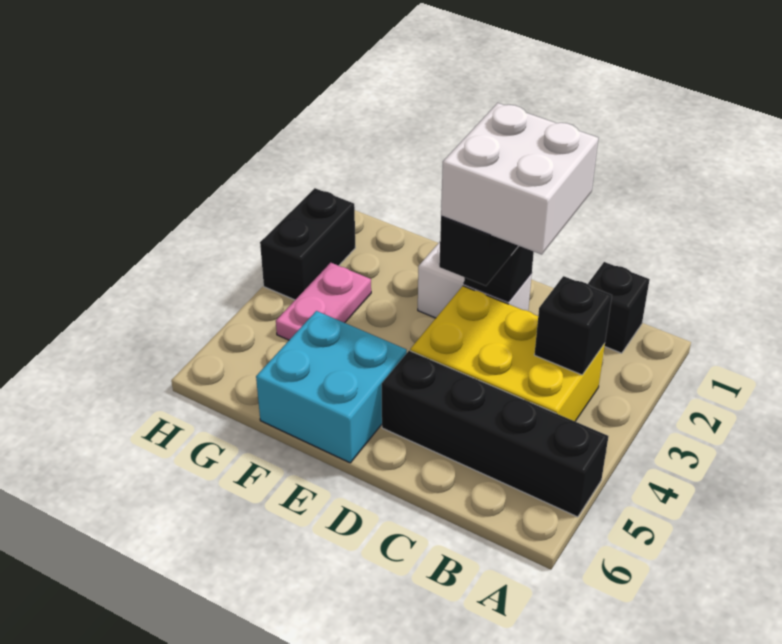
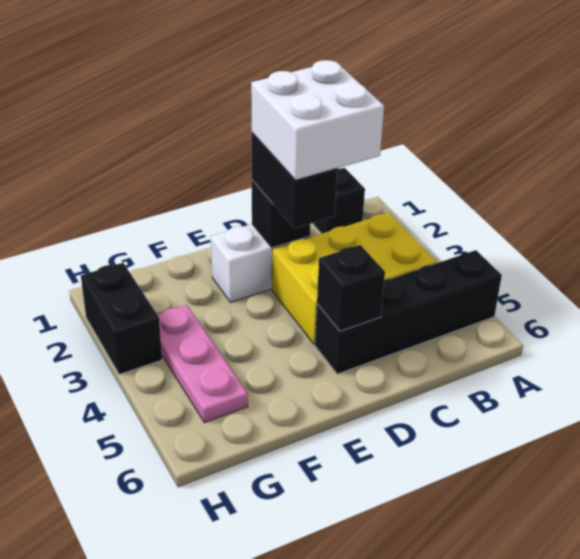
black brick B3 level 2 -> black brick D5 level 2
cyan brick E5:F6 level 1 -> none
pink plate G3:G4 level 1 -> pink plate G3:G5 level 1

